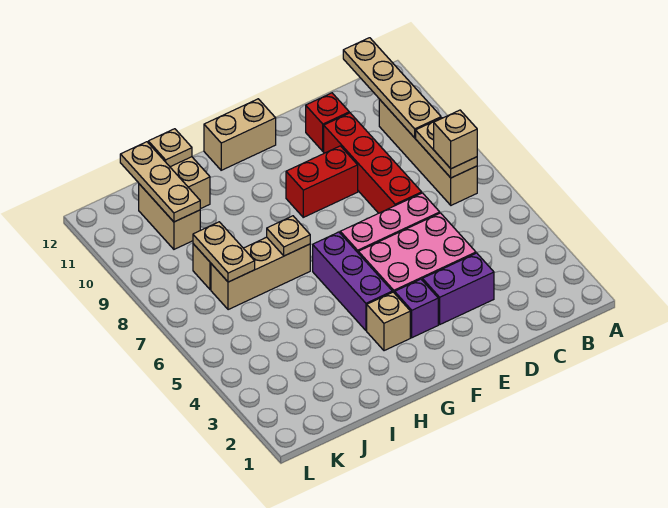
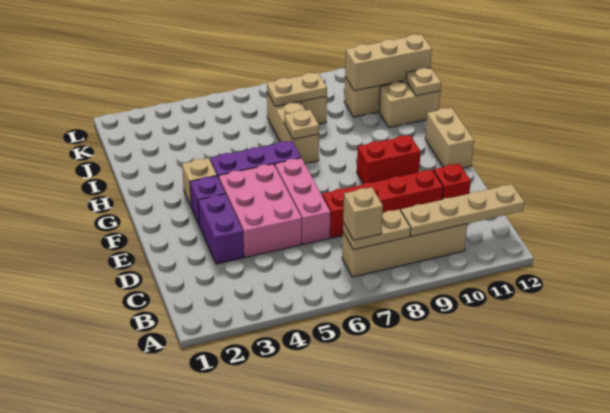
red brick E9:F9 level 1 -> red brick F9:F10 level 1
tan plate J10:J12 level 2 -> tan brick J10:J12 level 2

